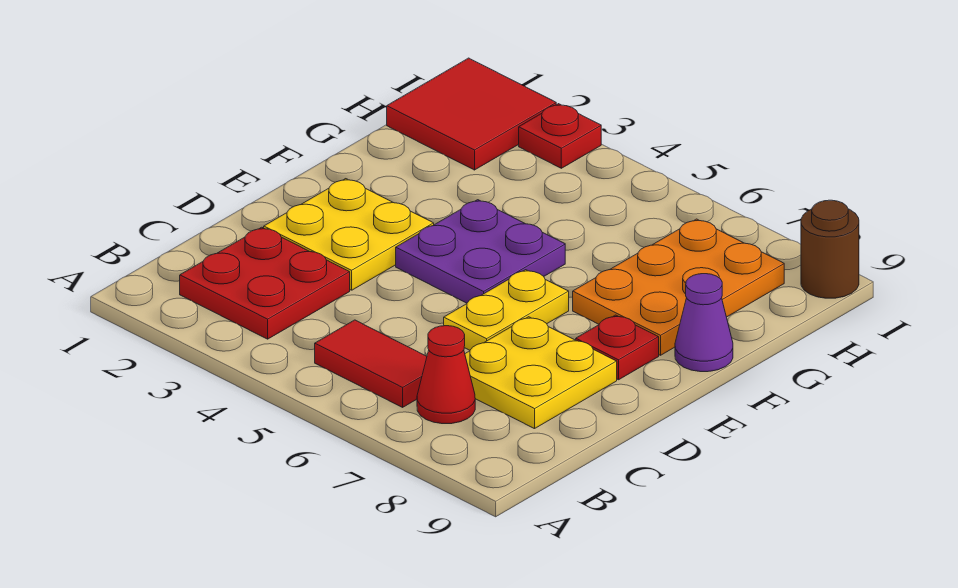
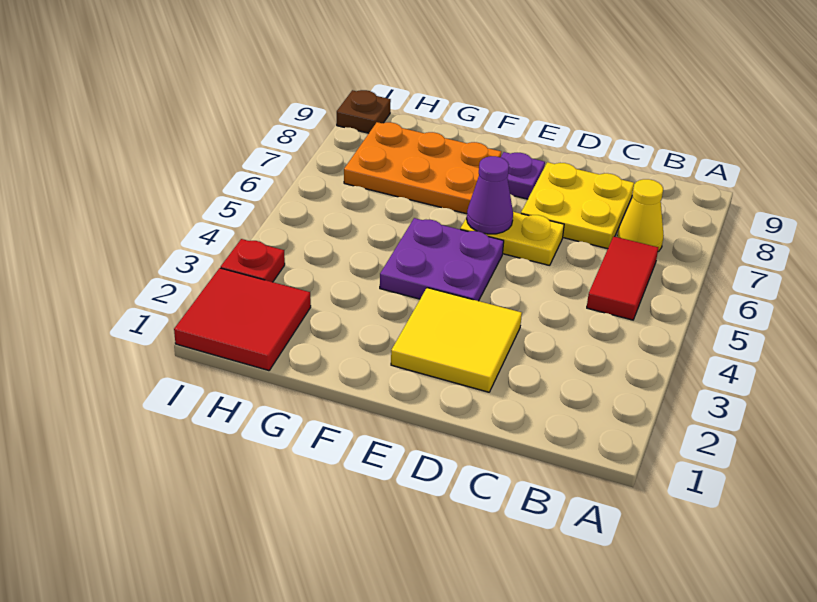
red plate B2:C3 level 1 -> none
red cone B7 level 1 -> yellow cone B7 level 1
yellow plate D2:E3 level 1 -> yellow tile D2:E3 level 1
red plate E8 level 1 -> purple plate E8 level 1
purple cone F9 level 1 -> purple cone E6 level 2
brown round brick I9 level 1 -> brown plate I9 level 1

